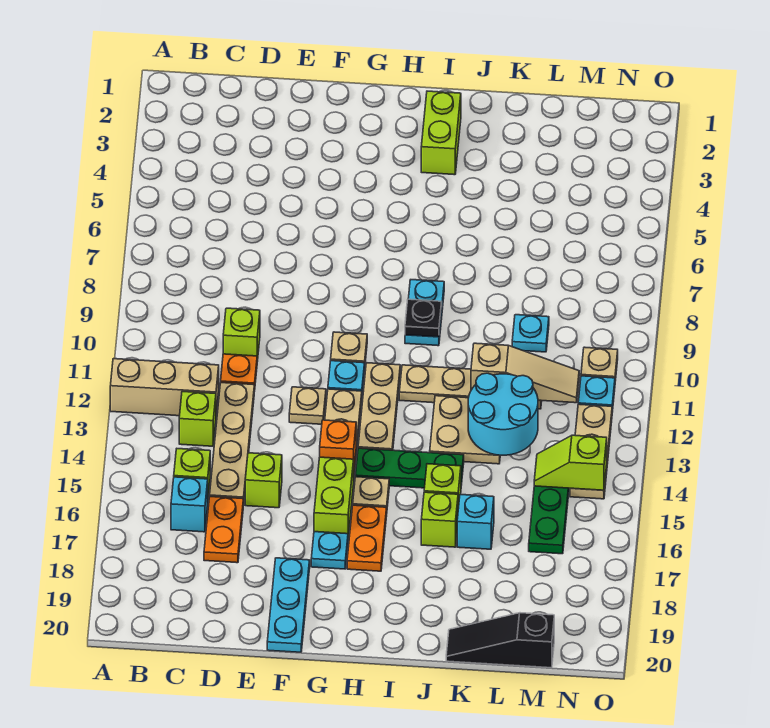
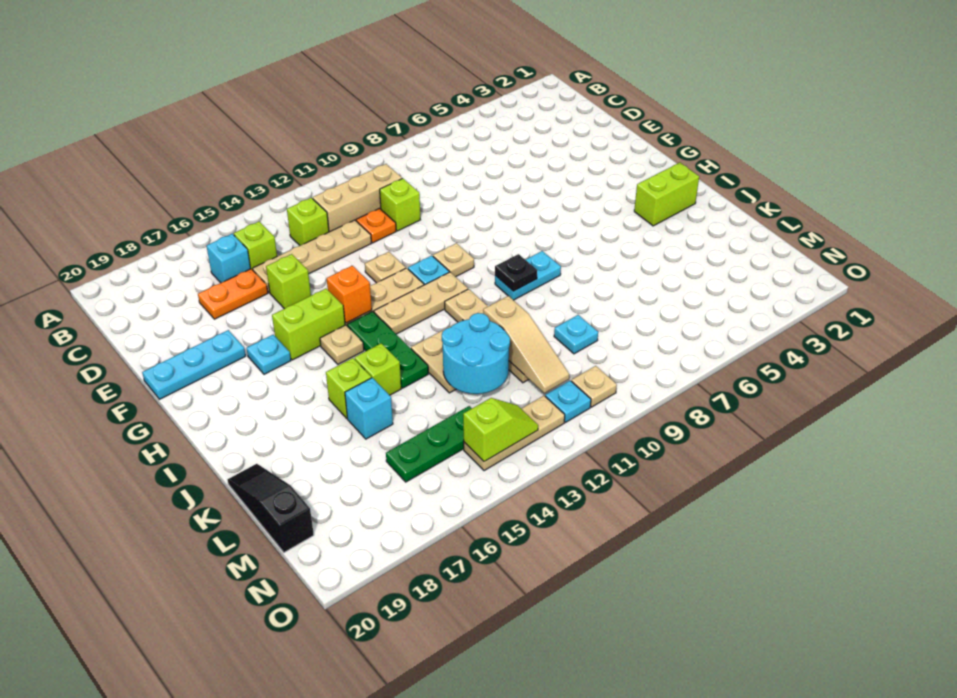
tan brick A12:C12 level 1 -> tan brick C10:C12 level 1
orange plate H16:H17 level 1 -> none
lime slope M14:N14 level 2 top N -> lime slope N13:N14 level 2 top 14

